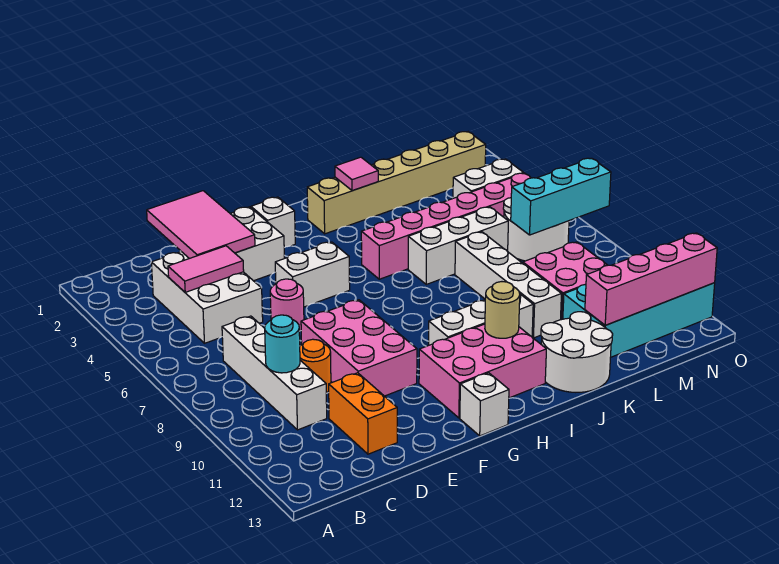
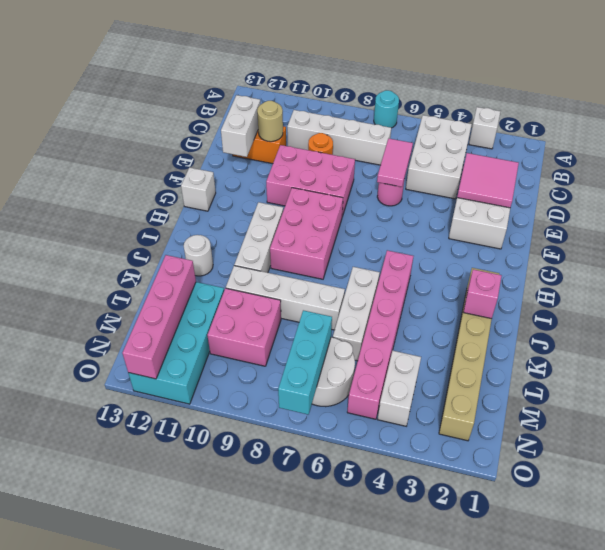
white brick C3:D5 level 1 -> white brick B4:D5 level 1
pink tile C4:D4 level 2 -> pink tile D6:E6 level 2
cyan round brick C9 level 2 -> cyan round brick A7 level 1
pink tile D1:E3 level 2 -> pink tile D2:E3 level 2
white brick F5:G5 level 1 -> white brick D12:E12 level 2
white brick G2 level 1 -> white brick A3 level 1
pink brick G11:I12 level 1 -> pink brick G8:I9 level 1
tan round brick I11 level 2 -> tan round brick D11 level 2
pink tile J2 level 2 -> pink brick J2 level 2
white round brick J12:K13 level 1 -> white round brick J12 level 1

